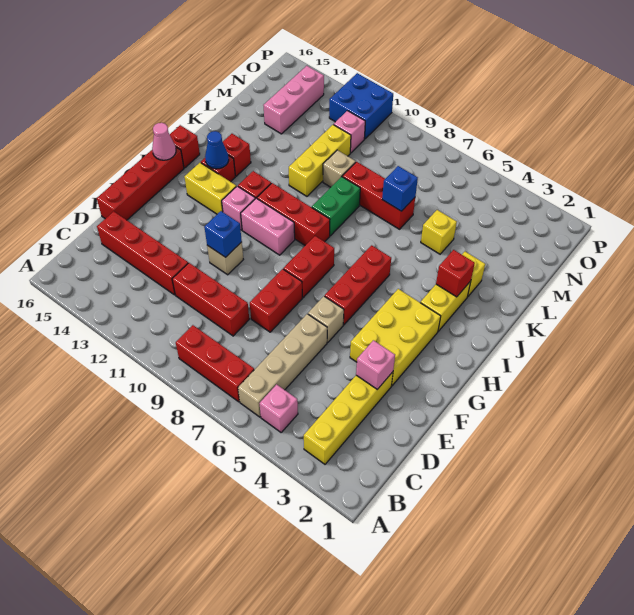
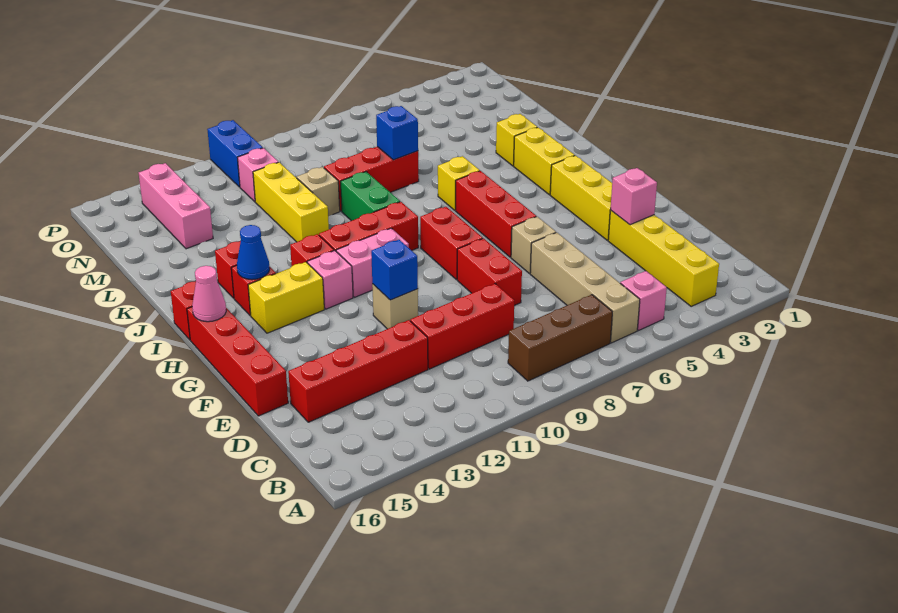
red brick B7:B9 level 1 -> brown brick B7:B9 level 1
yellow brick F3:H4 level 1 -> yellow brick F3:H3 level 1
red brick J3 level 2 -> none
yellow brick L5 level 1 -> yellow brick J6 level 1
blue brick O11:P12 level 1 -> blue brick O11:P11 level 1

